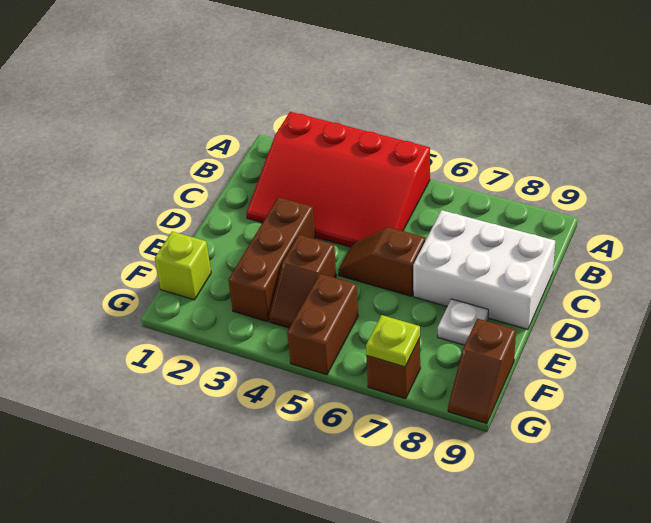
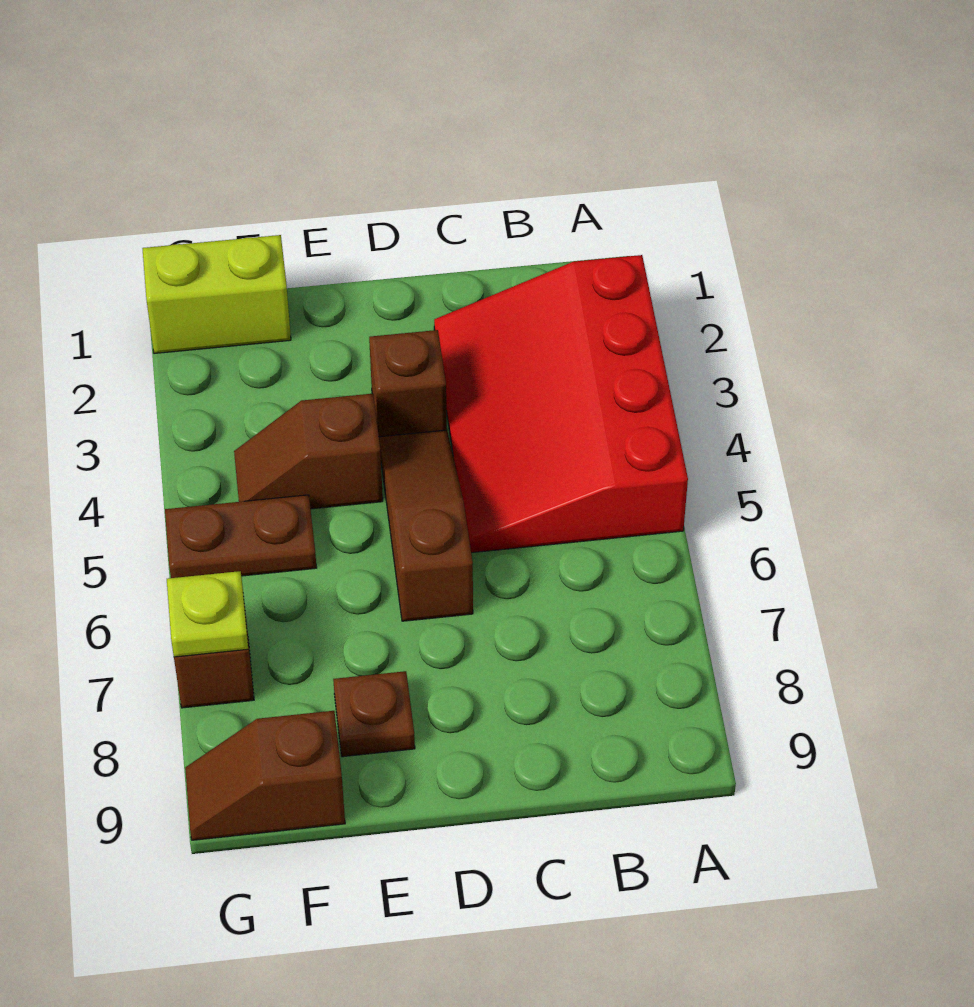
white brick C7:D9 level 1 -> none
brown brick D3:F3 level 1 -> brown brick D3 level 1
brown slope D5:D6 level 1 top 6 -> brown slope D4:D6 level 1 top 6
white plate E8 level 1 -> brown plate E8 level 1
lime brick F1 level 1 -> lime brick F1:G1 level 1
brown brick F5:G5 level 1 -> brown plate F5:G5 level 1

